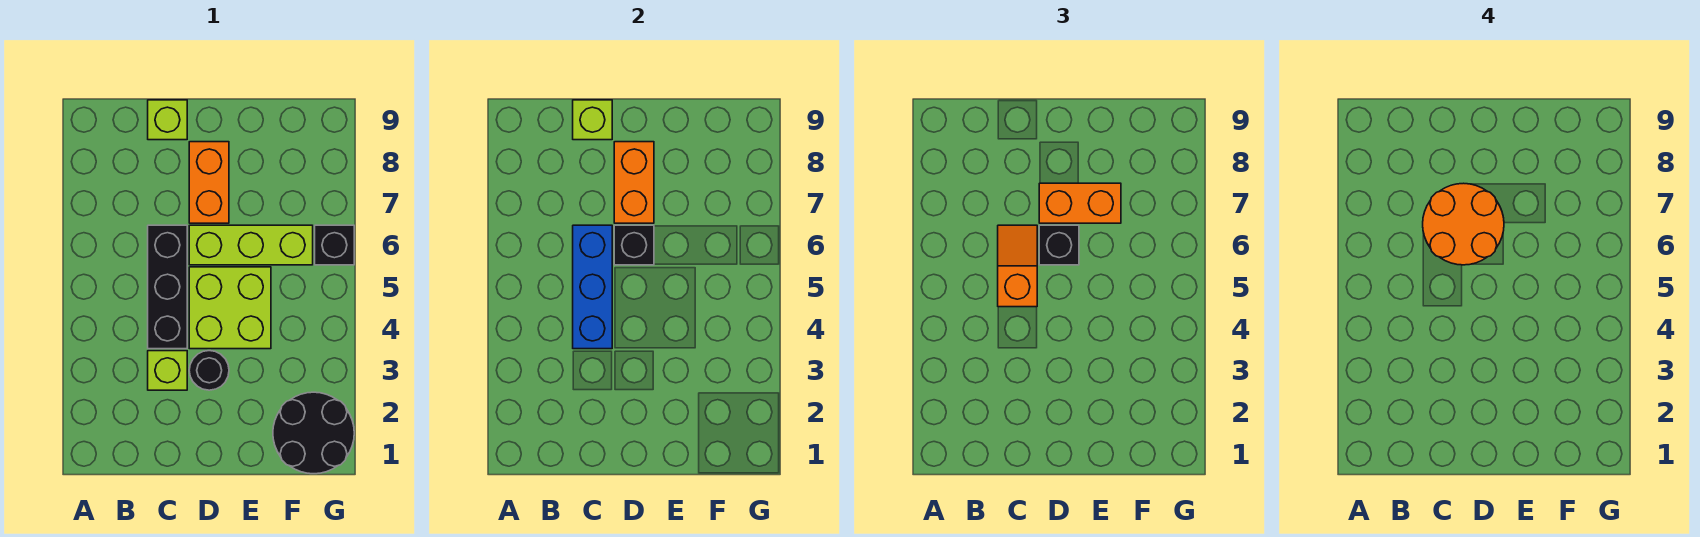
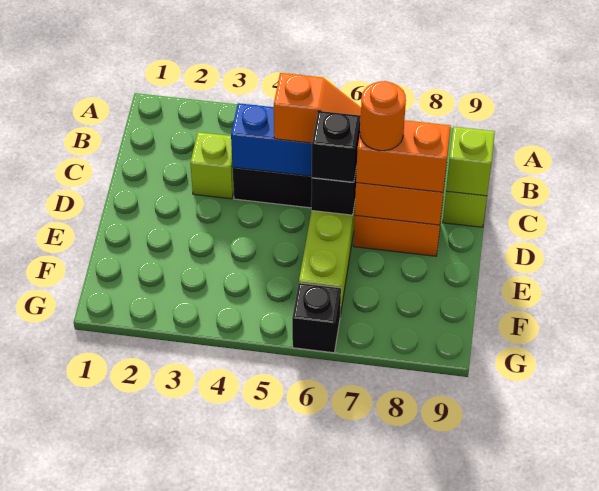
orange round brick C6:D7 level 4 -> orange round brick D7 level 4
black round brick D3 level 1 -> none
lime brick D4:E5 level 1 -> none
orange brick D7:E7 level 3 -> orange brick D7:D8 level 3
black round brick F1:G2 level 1 -> none

